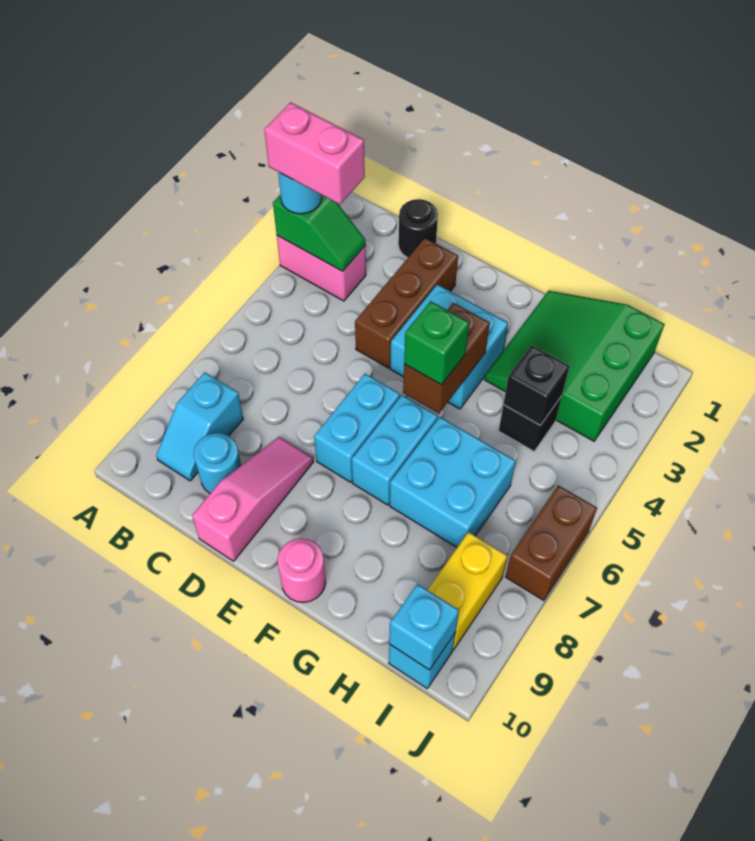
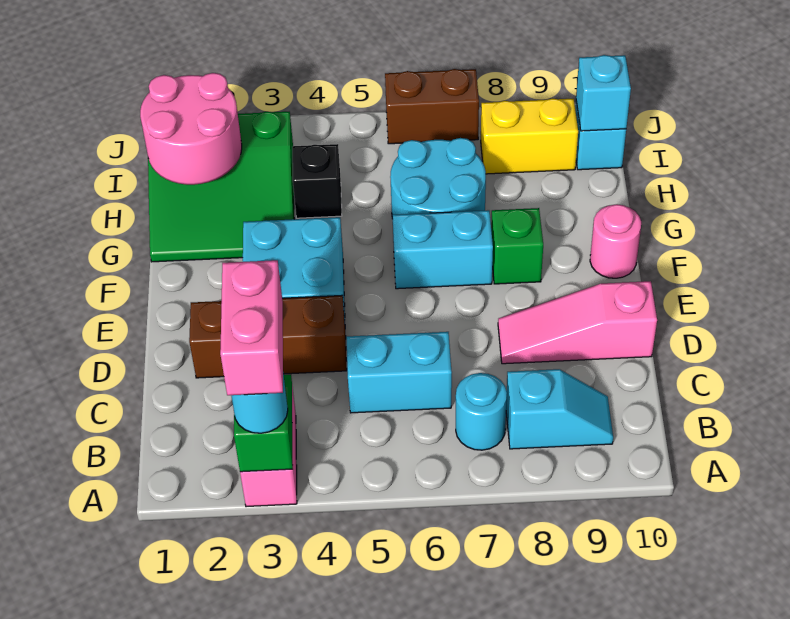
black round brick C1 level 1 -> none
cyan round brick C9 level 1 -> cyan round brick B7 level 1
cyan brick E6:E7 level 1 -> cyan brick C5:C6 level 1
brown brick F4:F5 level 2 -> none
green brick F5 level 3 -> green brick F8 level 1
cyan brick G6:H7 level 1 -> cyan round brick G6:H7 level 1
none -> pink round brick H1:I2 level 2
black brick H4 level 2 -> none

